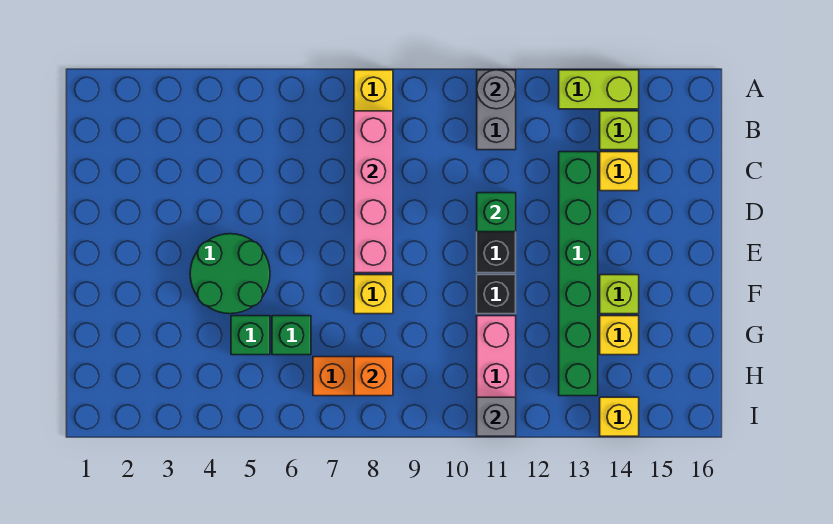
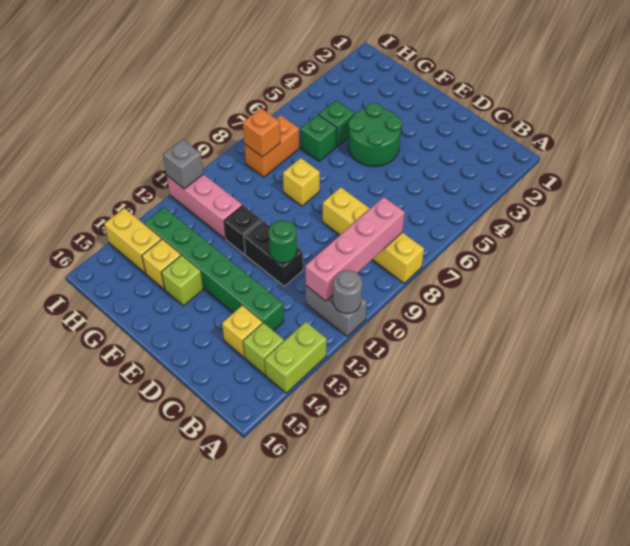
pink brick B8:E8 level 2 -> pink brick B8:B11 level 2
green brick D11 level 2 -> green round brick D11 level 2
yellow brick I14 level 1 -> yellow brick H14:I14 level 1

